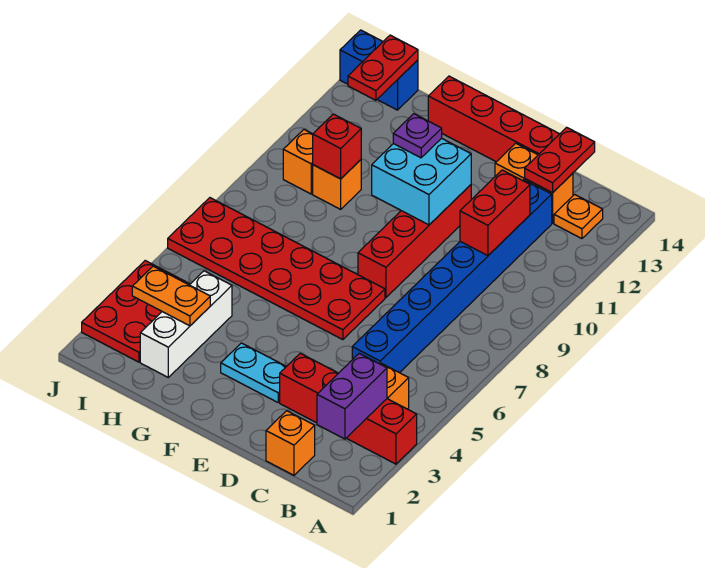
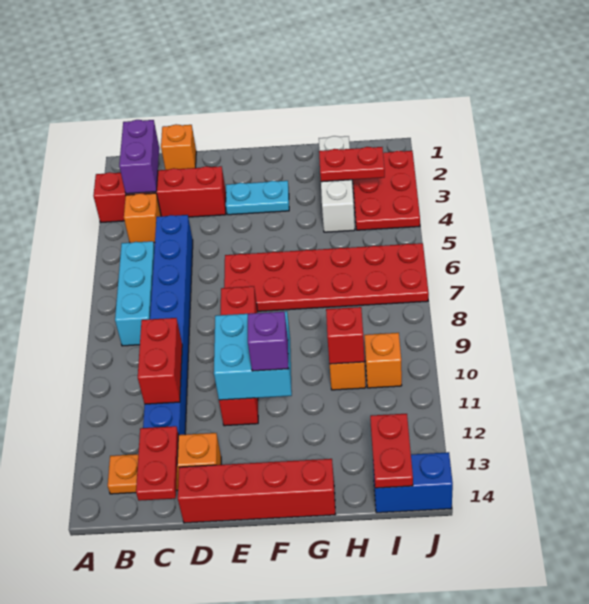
none -> cyan brick B6:B8 level 1
purple plate F11 level 3 -> purple brick F11 level 3
orange plate H3:I3 level 2 -> red plate H3:I3 level 2

